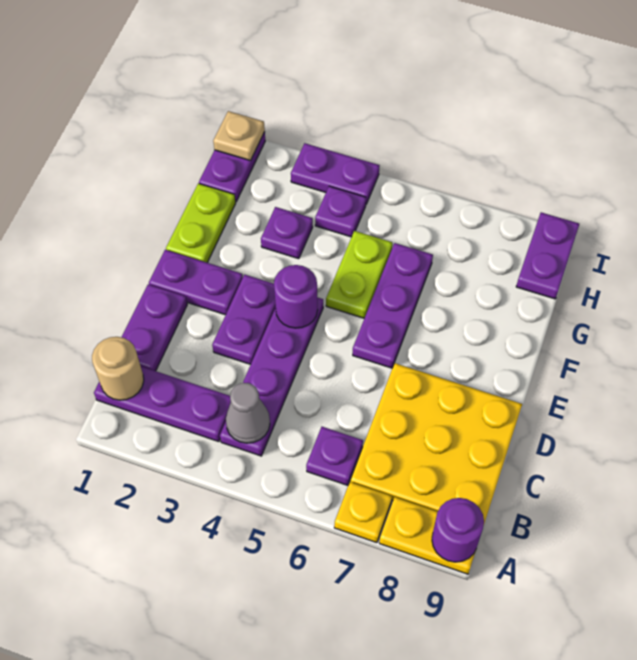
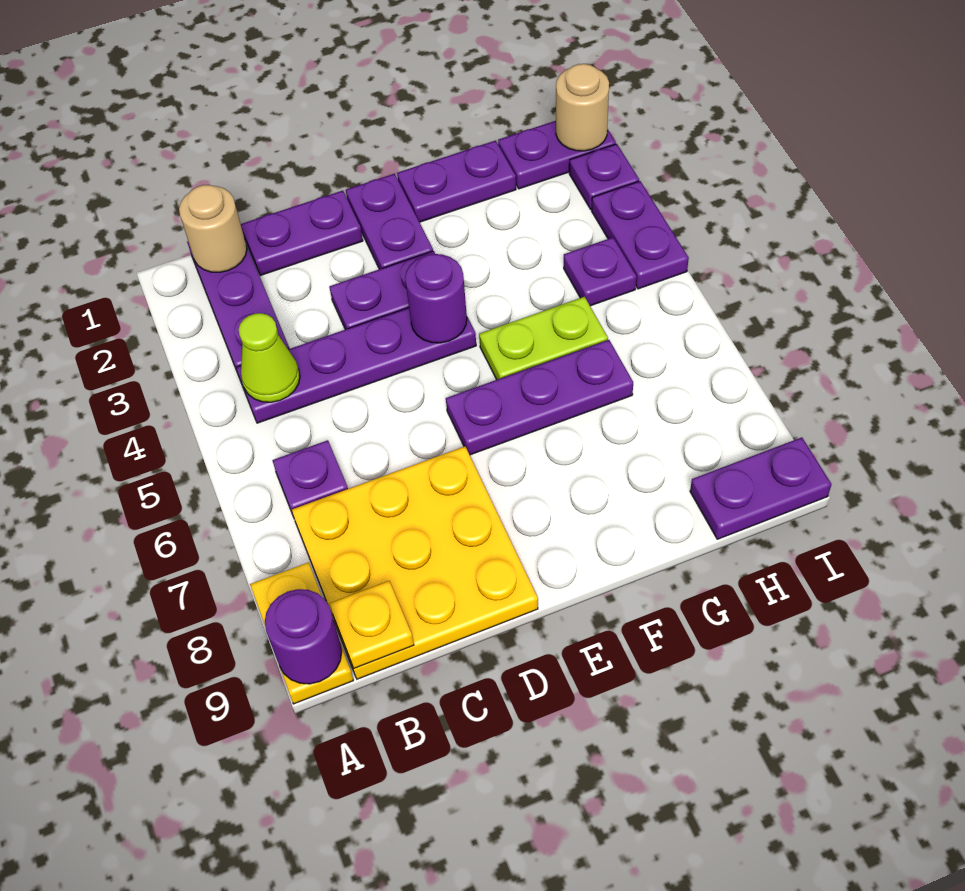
yellow plate A7 level 1 -> yellow plate B9 level 2
grey cone B4 level 2 -> lime cone B4 level 2
lime plate F1:G1 level 1 -> purple plate F1:G1 level 1
purple plate G3 level 1 -> purple plate I2 level 1
tan plate I1 level 2 -> tan round brick I1 level 2

